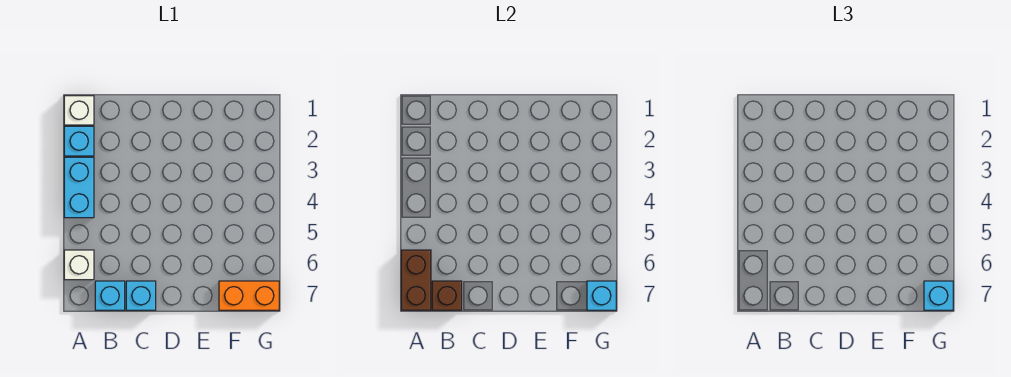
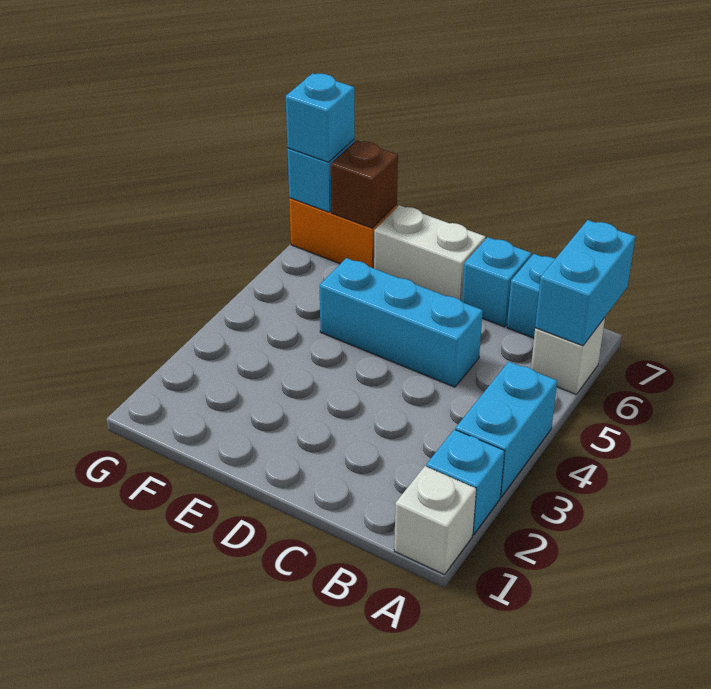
brown brick A6:A7 level 2 -> cyan brick A6:A7 level 2
brown brick B7 level 2 -> brown brick F7 level 2
none -> cyan brick C5:E5 level 1
none -> white brick D7:E7 level 1

